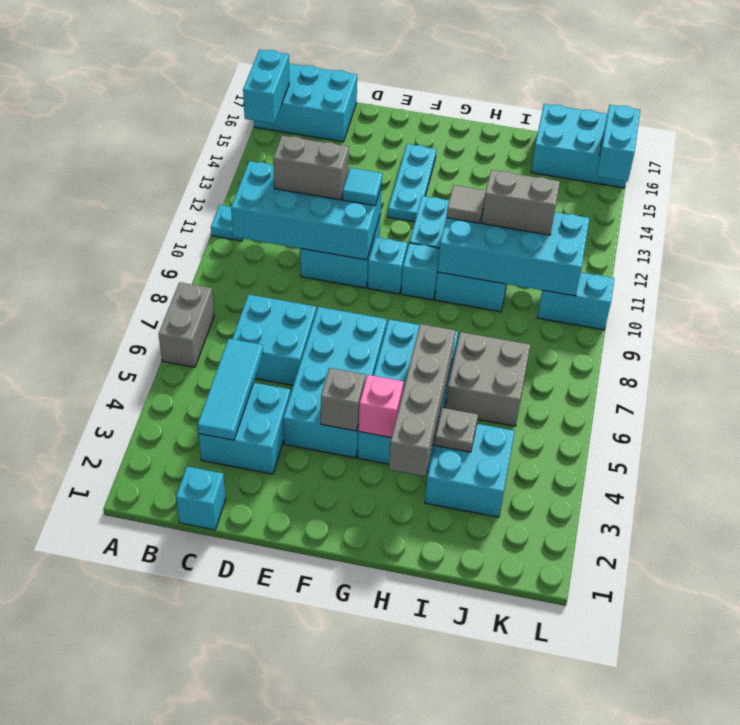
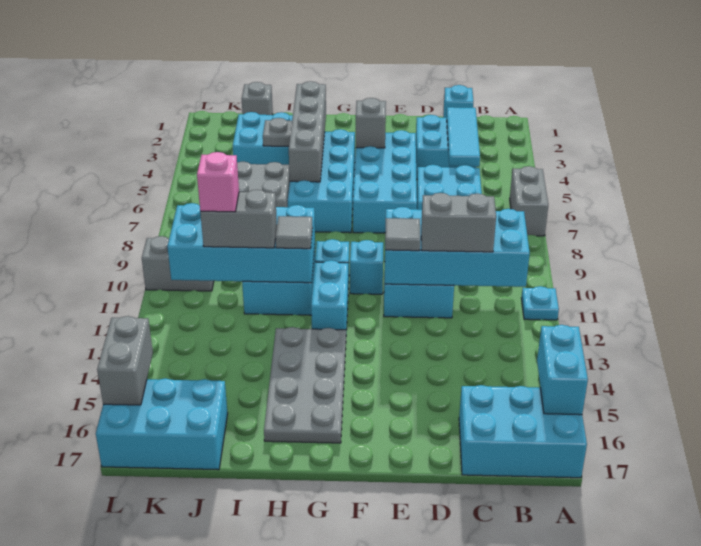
cyan tile E11 level 3 -> grey tile E11 level 3
cyan plate F13:F15 level 1 -> none
pink brick G4 level 2 -> pink brick J11 level 4
none -> grey plate G13:H16 level 1
none -> grey brick J1 level 1
cyan brick K10:L10 level 1 -> grey brick K10:L10 level 1
cyan brick L15:L16 level 2 -> grey brick L15:L16 level 2

